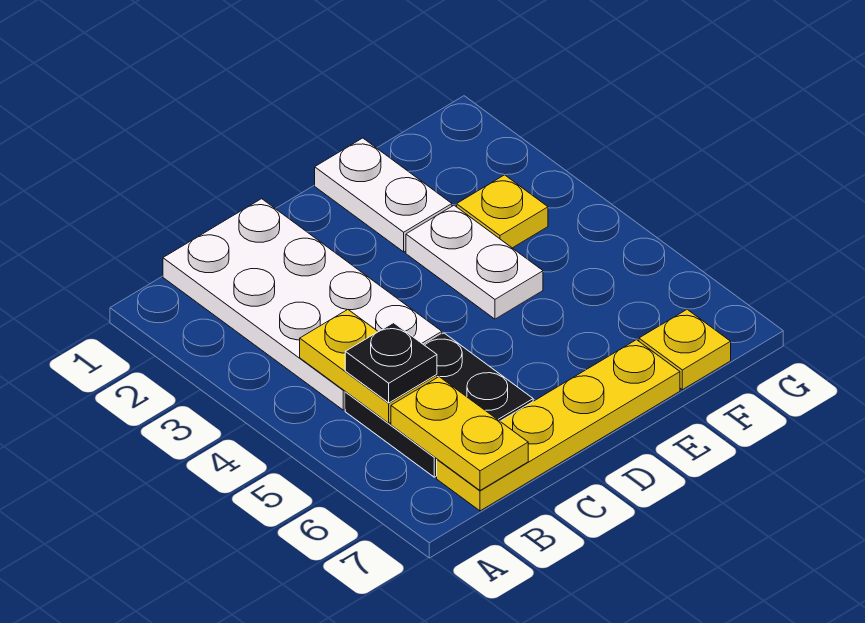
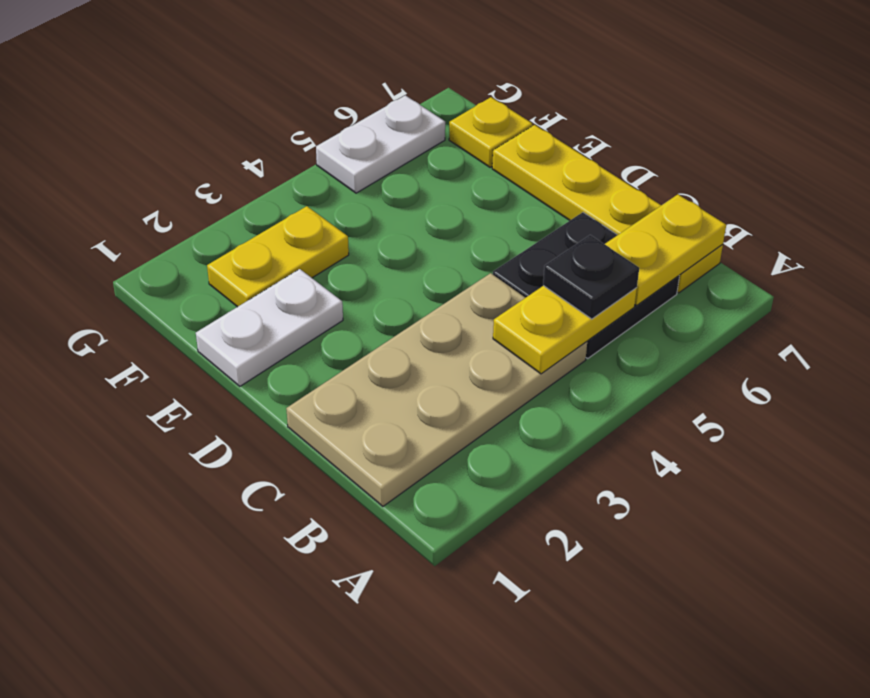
white plate B1:C4 level 1 -> tan plate B1:C4 level 1
white plate E3:E4 level 1 -> white plate G5:G6 level 1
yellow plate F3 level 1 -> yellow plate F2:F3 level 1

